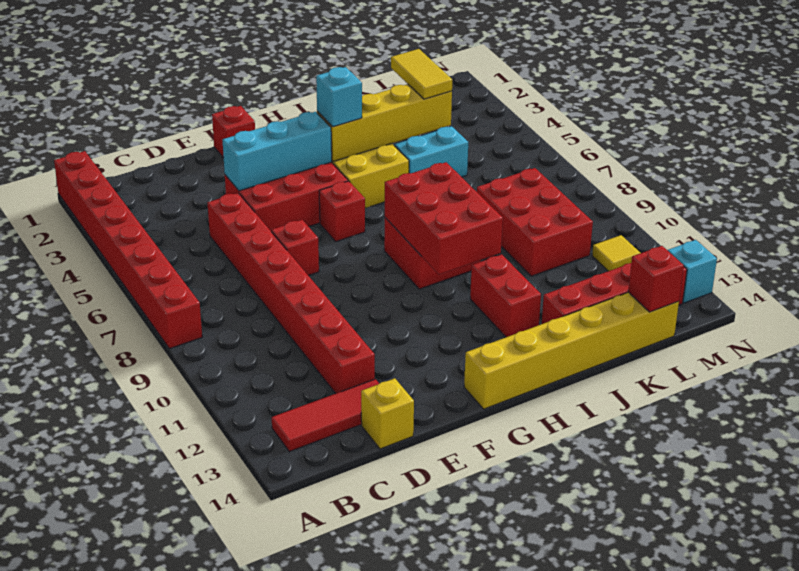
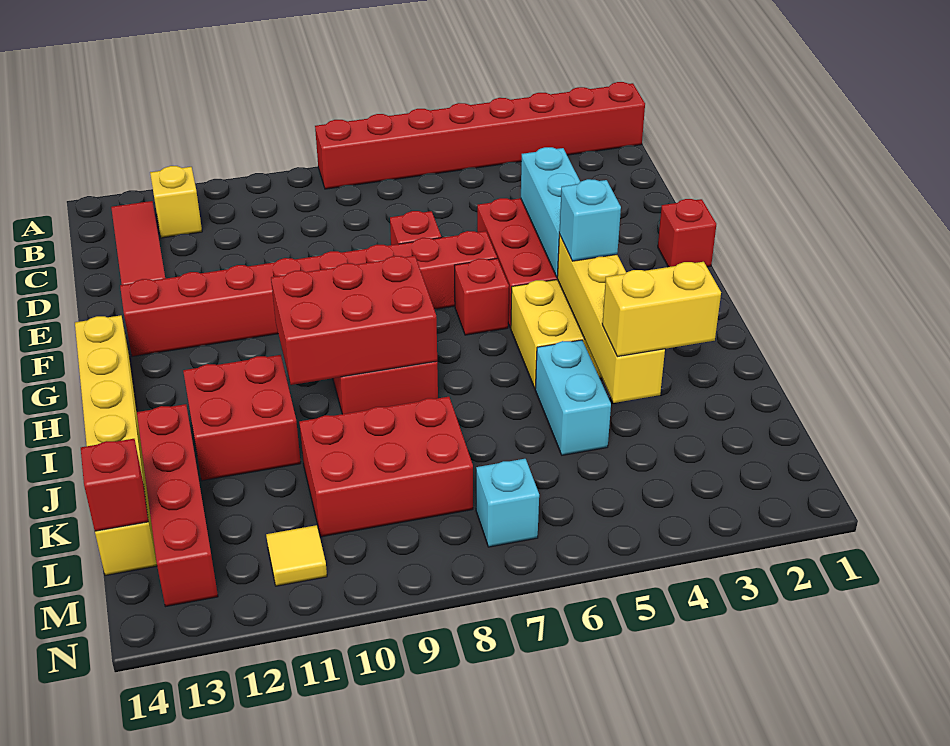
red brick D5:D12 level 1 -> red brick F6:F13 level 1
yellow brick D14 level 1 -> yellow brick B12 level 1
red brick I11:I12 level 1 -> red brick I11:J12 level 1
yellow tile K3:K4 level 3 -> yellow brick K3:K4 level 3
cyan brick N13 level 1 -> cyan brick M7 level 1

